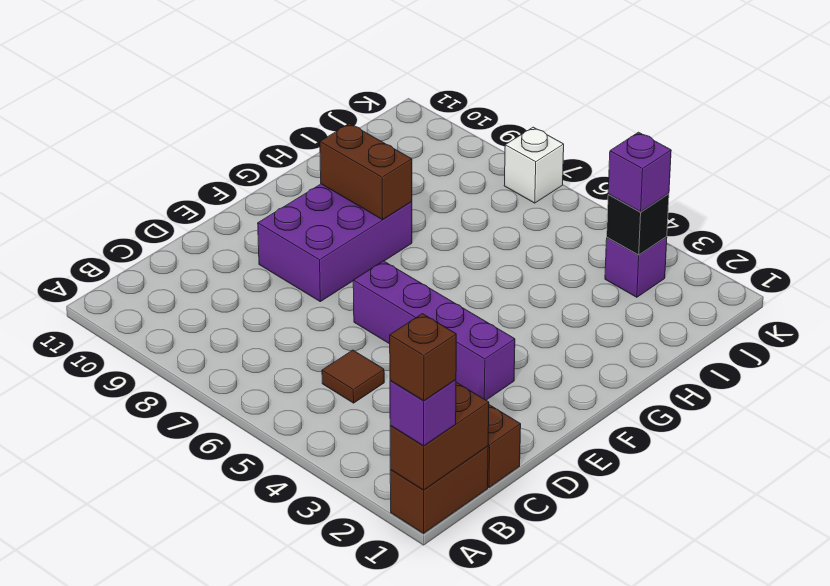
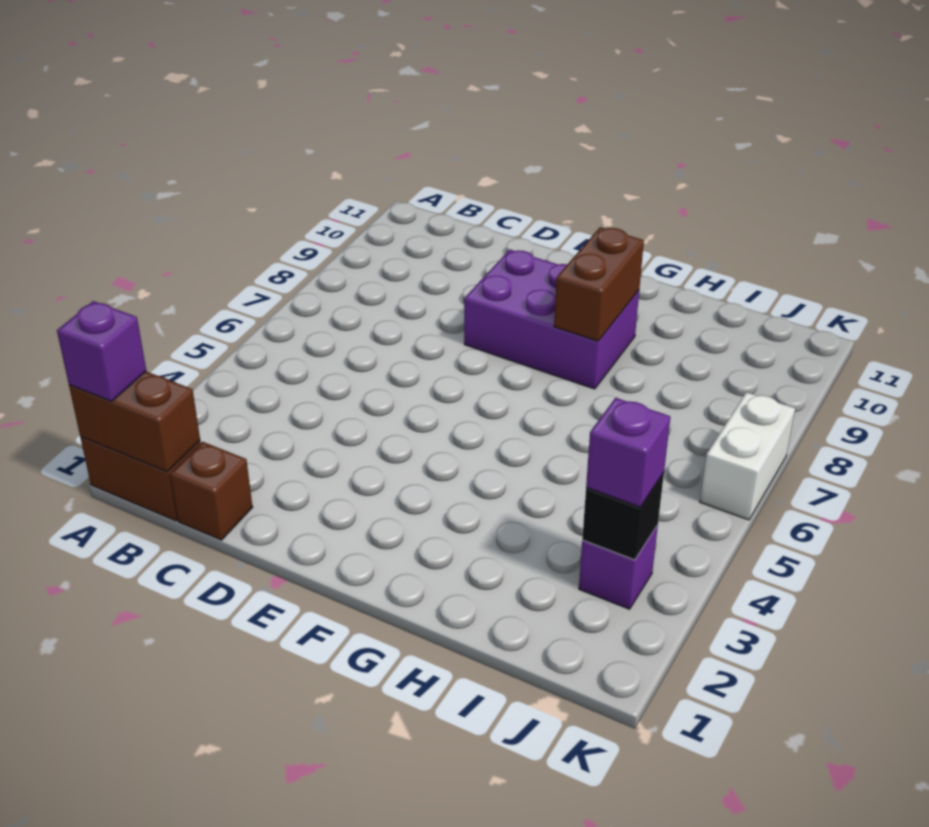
brown brick A1 level 4 -> none
brown tile C5 level 1 -> none
purple brick E3:E6 level 1 -> none
white brick K7 level 1 -> white brick K6:K7 level 1

